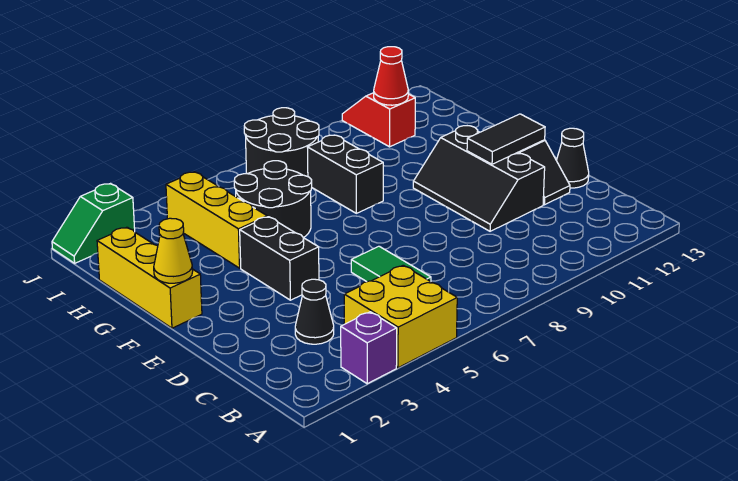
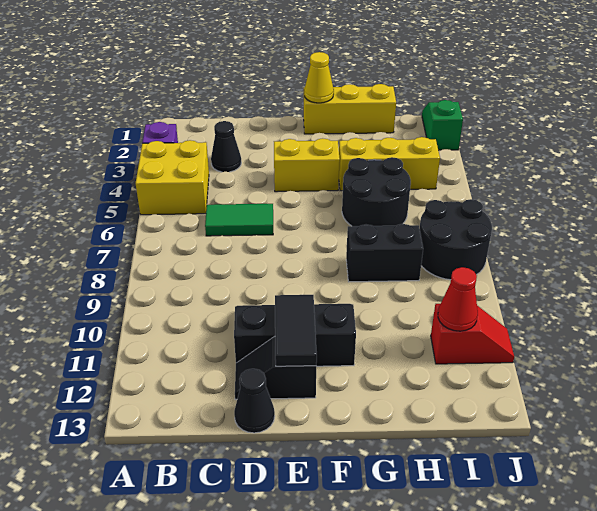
black brick E4:F4 level 1 -> yellow brick E4:F4 level 1

